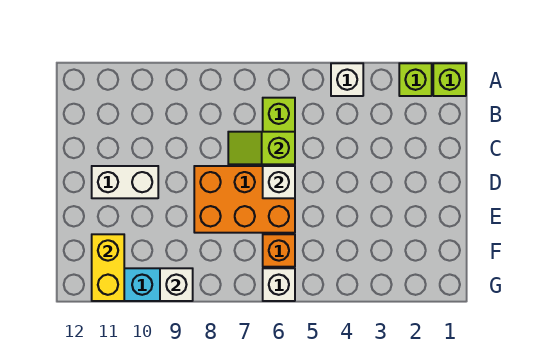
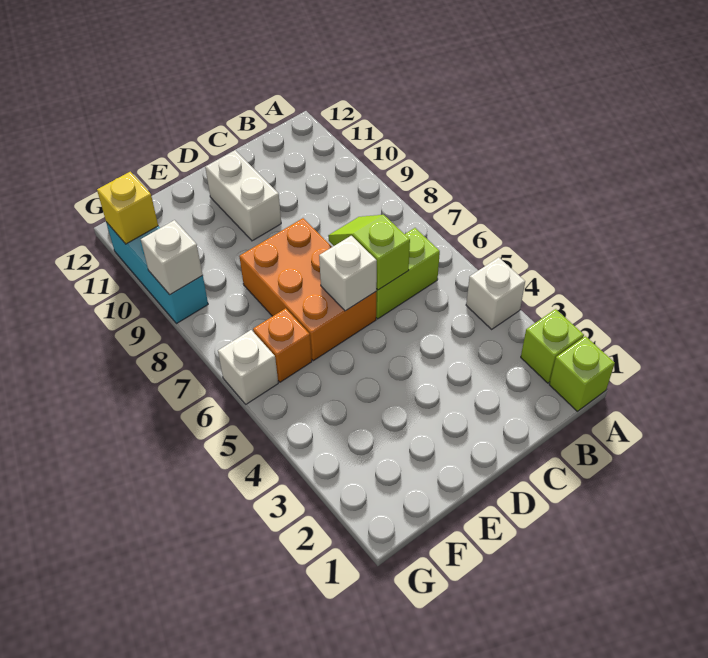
yellow brick F11:G11 level 2 -> yellow brick G11 level 2

